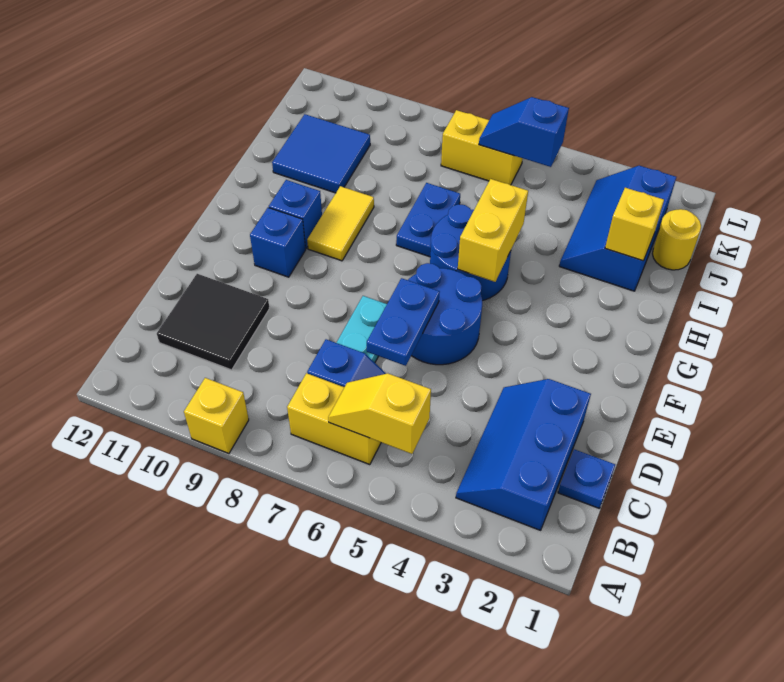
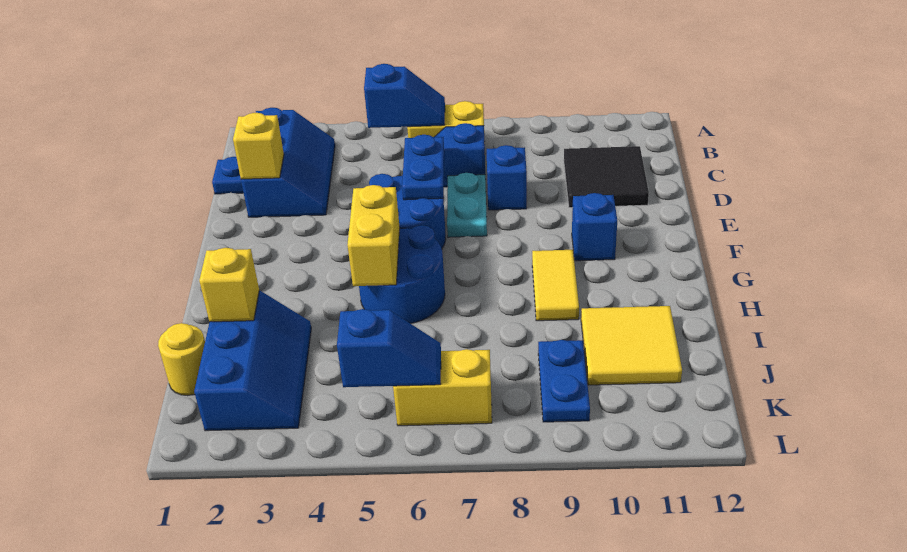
yellow brick A9 level 1 -> yellow brick D2 level 2
yellow slope B5:B6 level 2 top 5 -> blue slope B5:B6 level 2 top 5
blue brick G10 level 1 -> blue brick D8 level 1
blue plate H7:I7 level 1 -> blue plate J9:K9 level 1
blue tile I10:J11 level 1 -> yellow tile I10:J11 level 1

